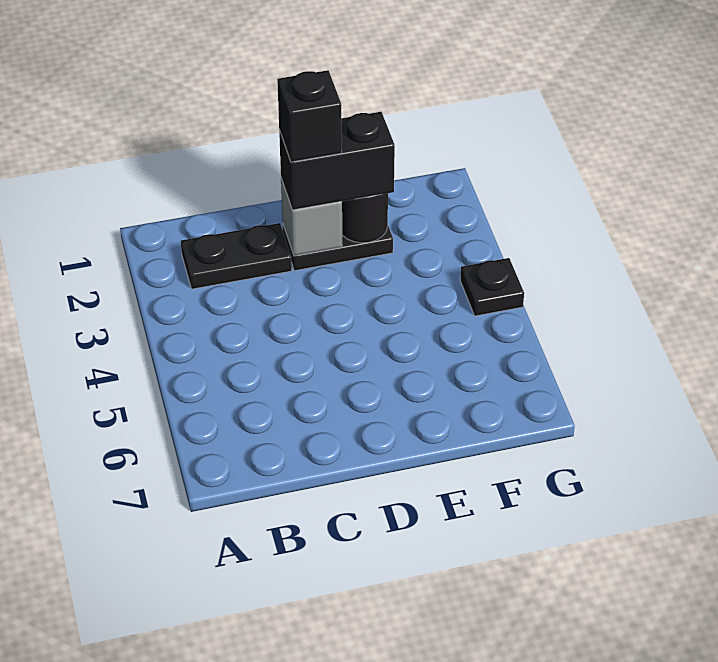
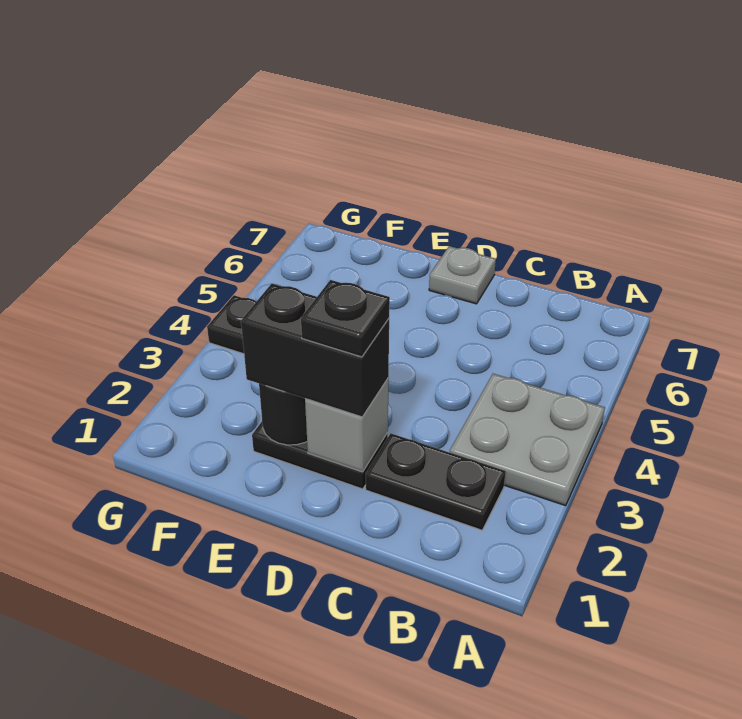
none -> grey plate A3:B4 level 1
black brick D2 level 4 -> black plate D2 level 4
none -> grey plate D7 level 1

